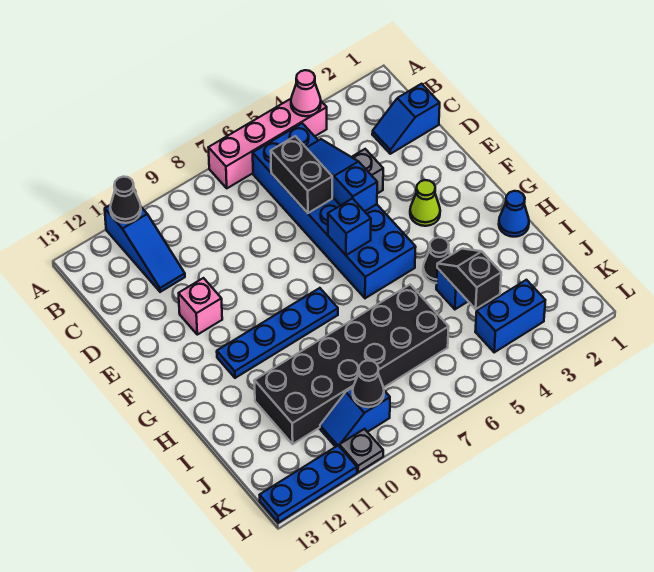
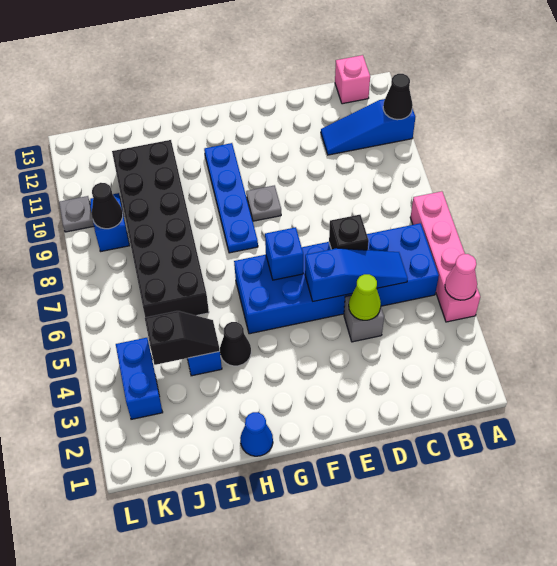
blue slope C1:C2 level 1 top 1 -> none
black brick C6:D6 level 2 -> black brick D6 level 2
pink brick E11 level 1 -> pink brick B13 level 1
lime cone F3 level 1 -> lime cone D4 level 2
none -> grey plate F9 level 1
blue plate L11:L13 level 1 -> none

